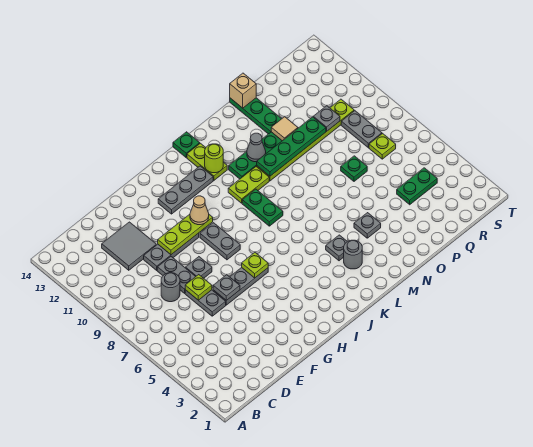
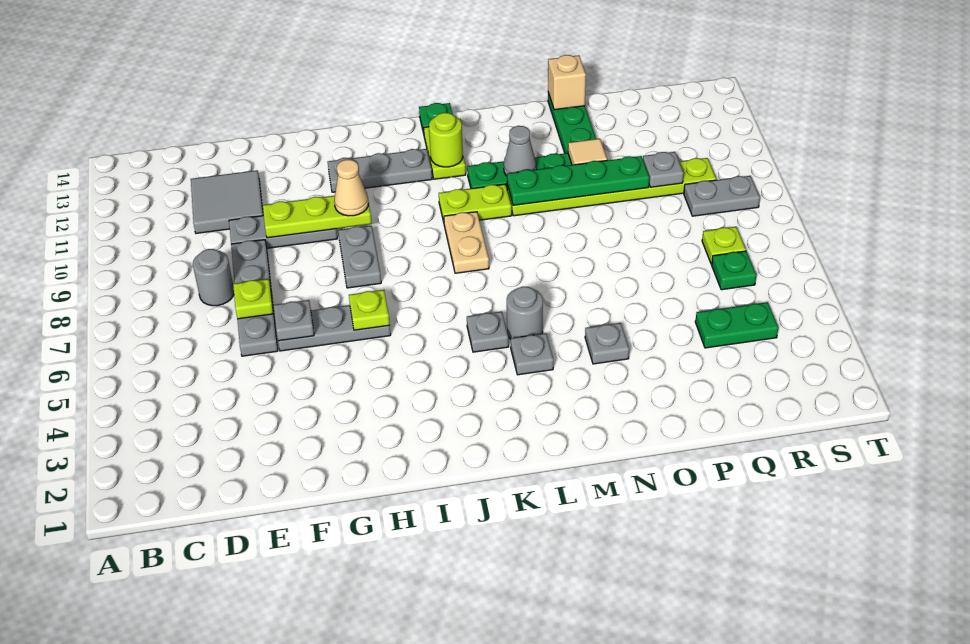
grey plate F8 level 1 -> grey plate K5 level 1
green plate K8:K9 level 1 -> tan plate K8:K9 level 1
grey round brick L3 level 1 -> grey round brick L5 level 1
green plate P7 level 1 -> green plate R6 level 1
grey plate R8:R9 level 1 -> grey plate R9:S9 level 1

